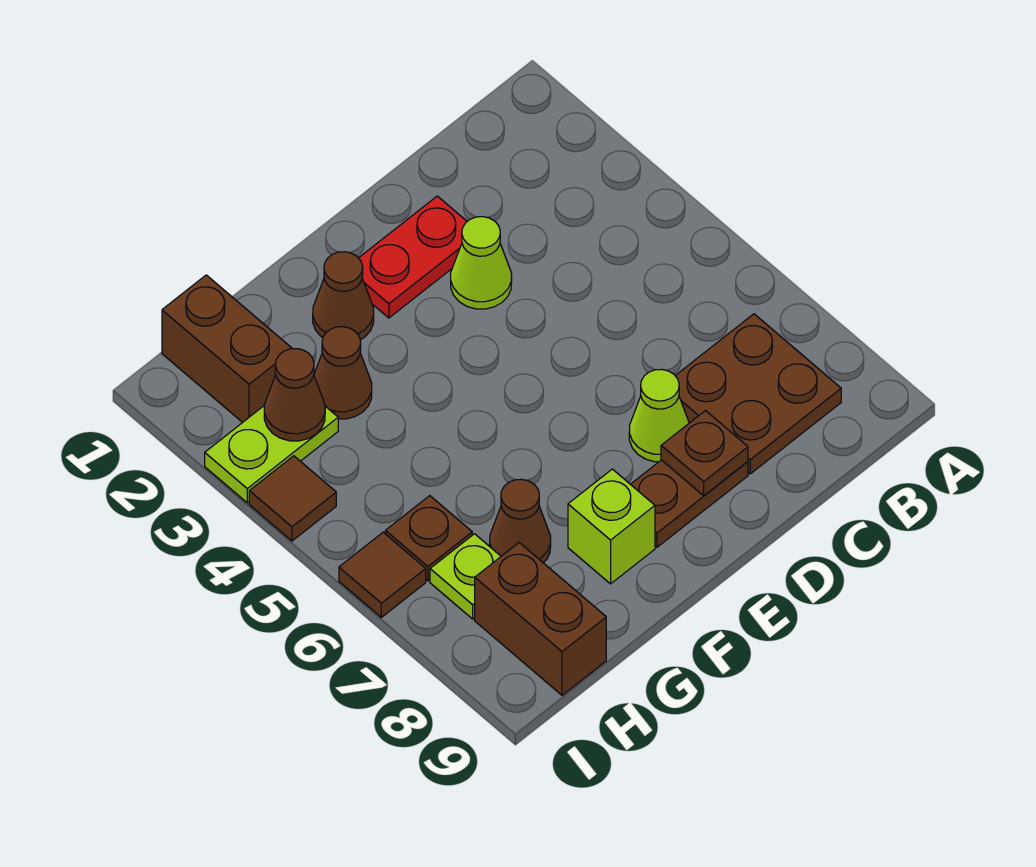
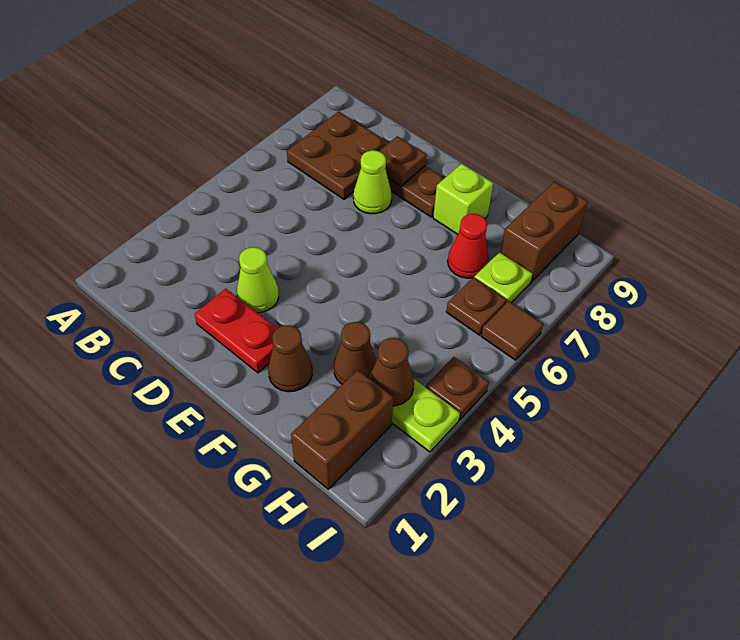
brown cone G7 level 1 -> red cone G7 level 1
brown tile I4 level 1 -> brown plate I4 level 1

